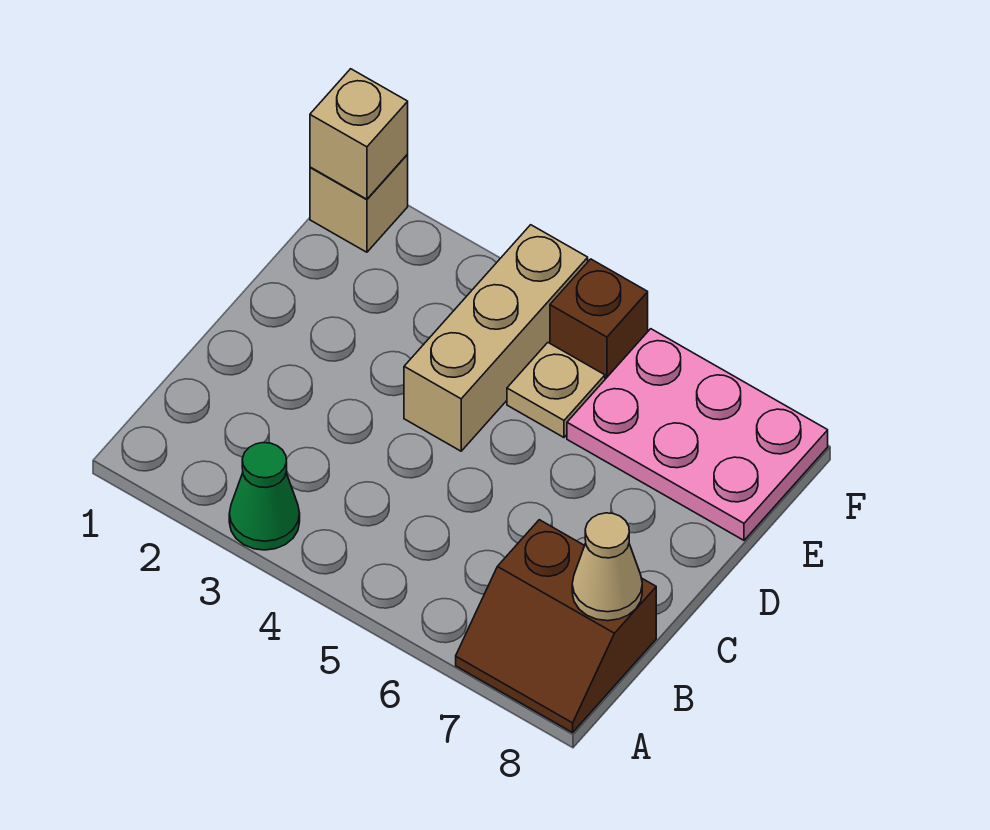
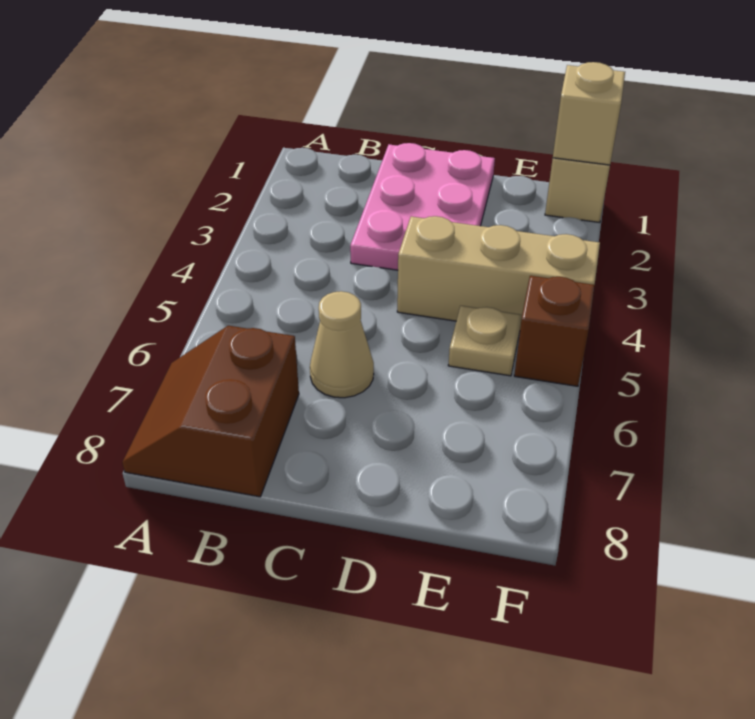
green cone A3 level 1 -> none
tan cone B8 level 2 -> tan cone C6 level 1
pink plate E6:F8 level 1 -> pink plate C1:D3 level 1

